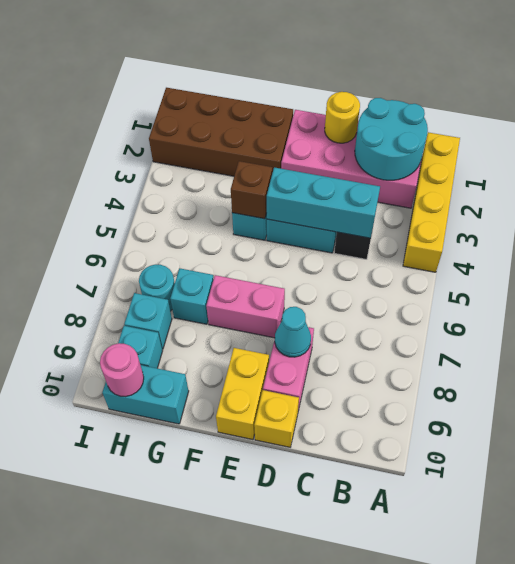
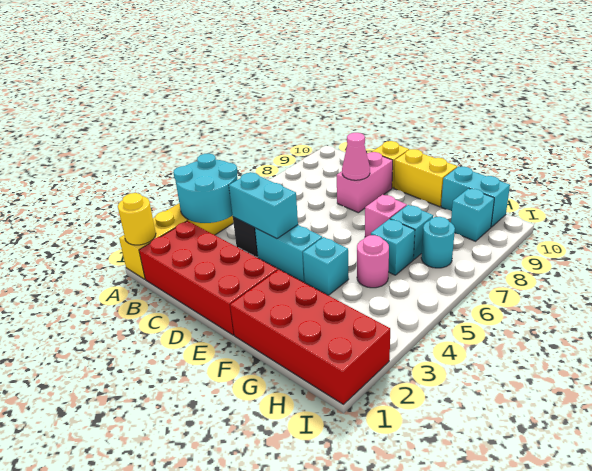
pink brick B1:E2 level 1 -> red brick B1:E2 level 1
cyan round brick B1:C2 level 2 -> cyan round brick A3:B4 level 2
cyan brick C4:E4 level 2 -> cyan brick C4:D4 level 2
yellow round brick D1 level 2 -> yellow round brick A1 level 2
cyan cone D8 level 2 -> pink cone D8 level 2
pink brick E7:F7 level 1 -> pink brick F7 level 1
yellow brick E9:E10 level 1 -> yellow brick E10:F10 level 1
brown brick F1:I2 level 1 -> red brick F1:I2 level 1
brown brick F4 level 2 -> none
cyan brick H8 level 1 -> cyan brick G6 level 1
pink round brick H10 level 2 -> pink round brick G5 level 1

